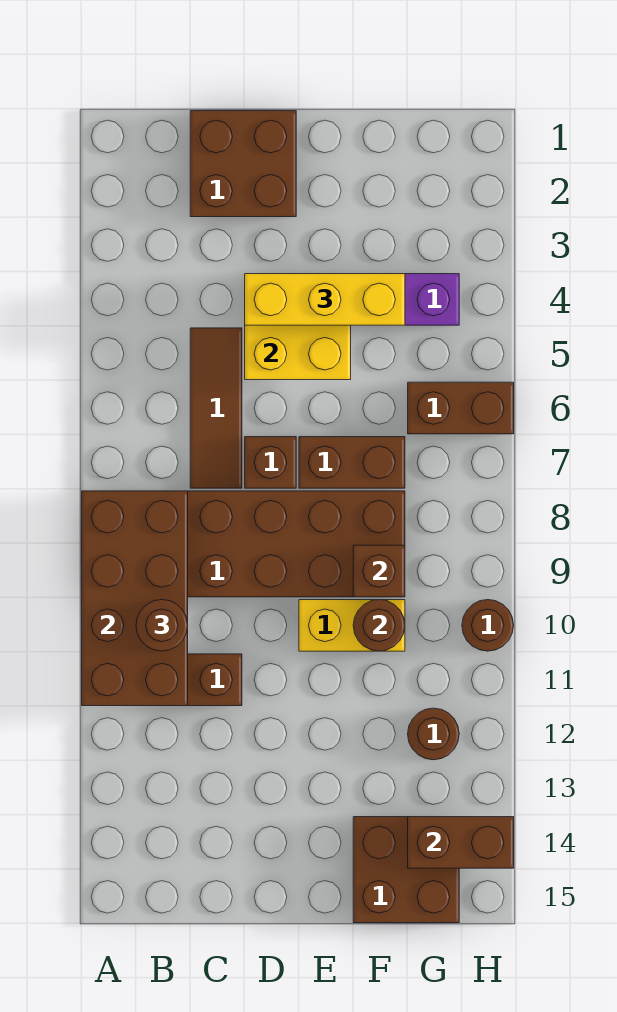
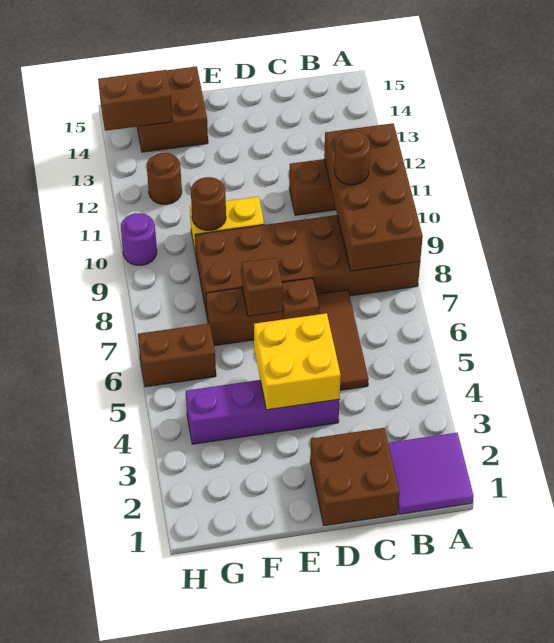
none -> purple tile A1:B2 level 1
yellow brick D4:F4 level 3 -> none
brown brick F9 level 2 -> brown brick E7 level 2
brown round brick H10 level 1 -> purple round brick H10 level 1

